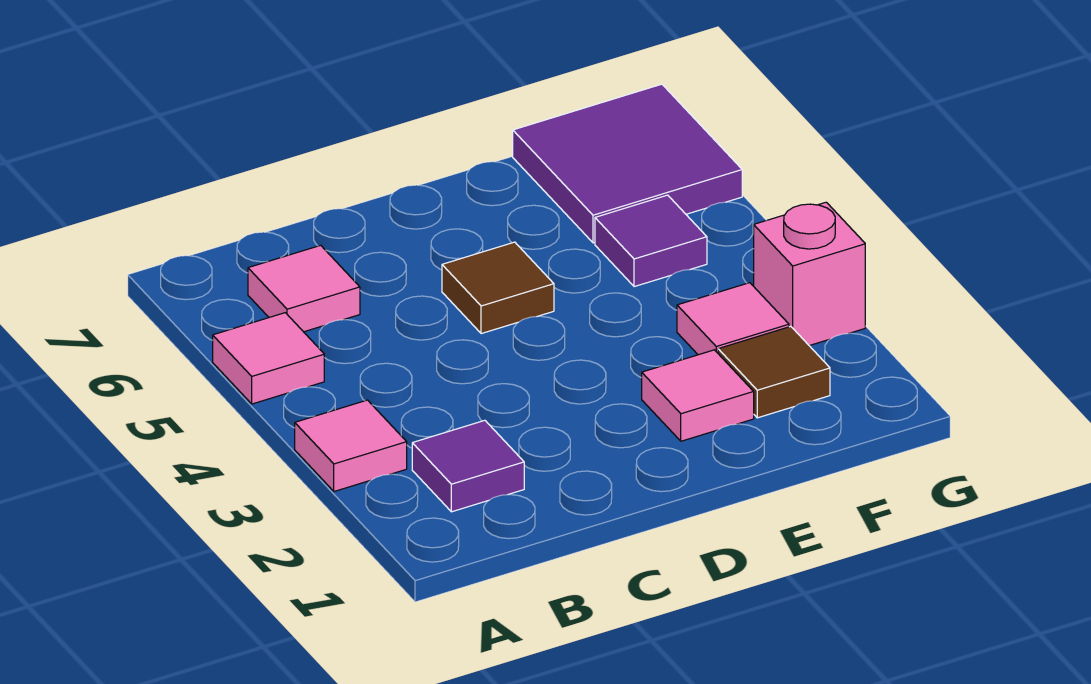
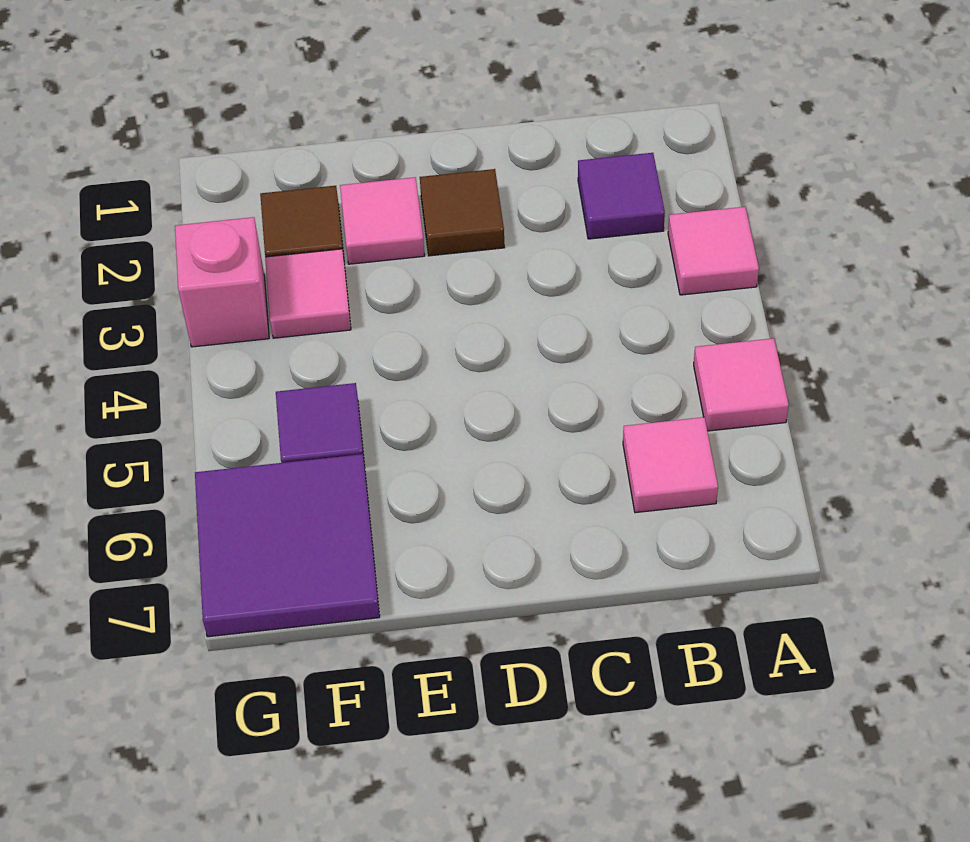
brown tile D5 level 1 -> brown tile D2 level 1

